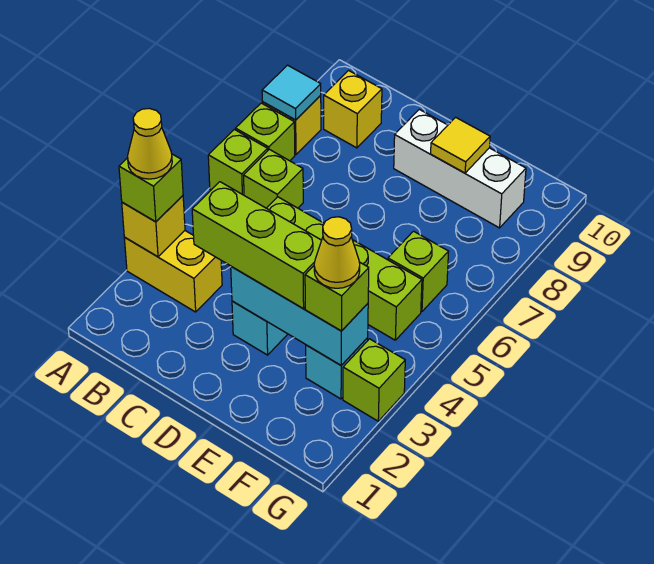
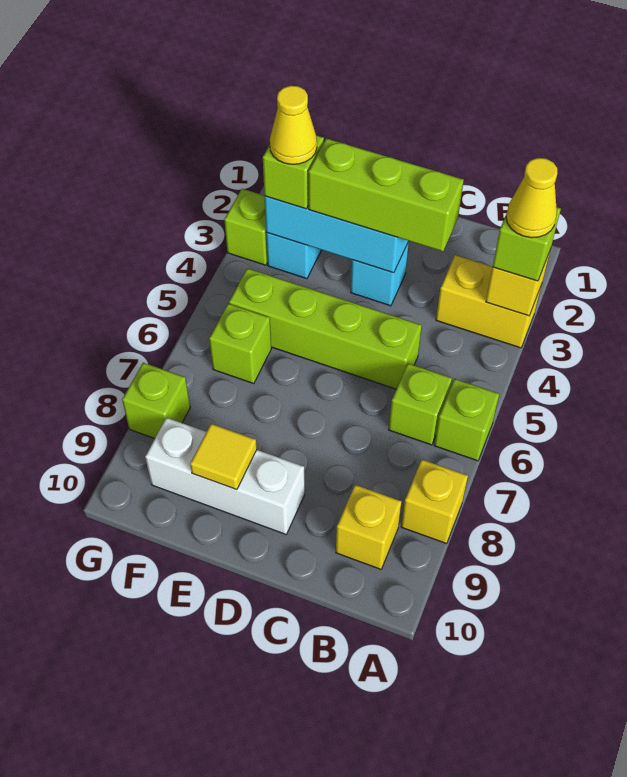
lime brick A7 level 1 -> lime brick G8 level 1
cyan tile A8 level 2 -> none

